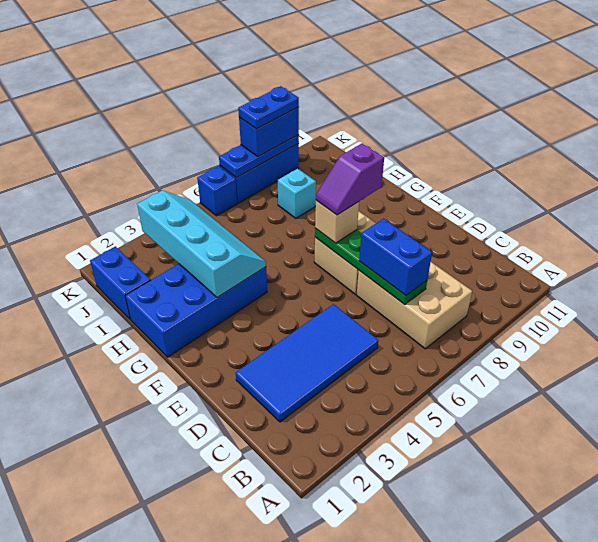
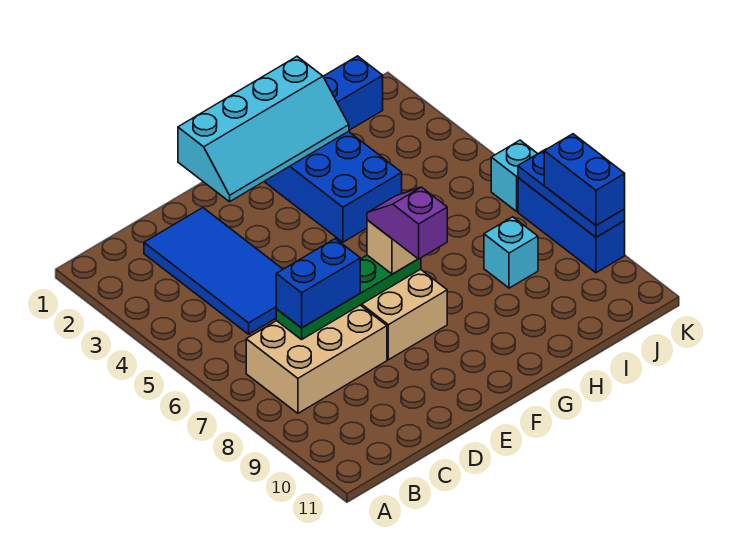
cyan slope G3:J4 level 2 top 3 -> cyan slope E1:H2 level 2 top 1
blue brick K6 level 1 -> cyan brick K6 level 1
blue plate K8:K9 level 4 -> none

